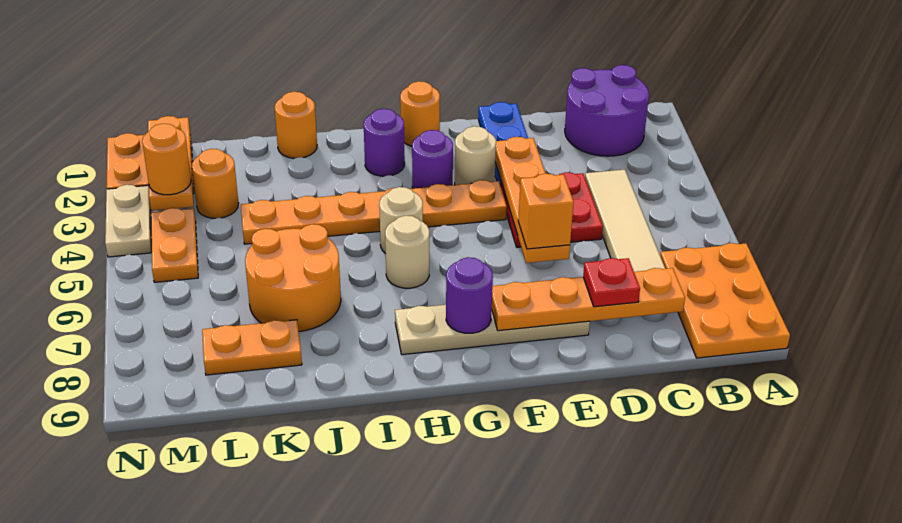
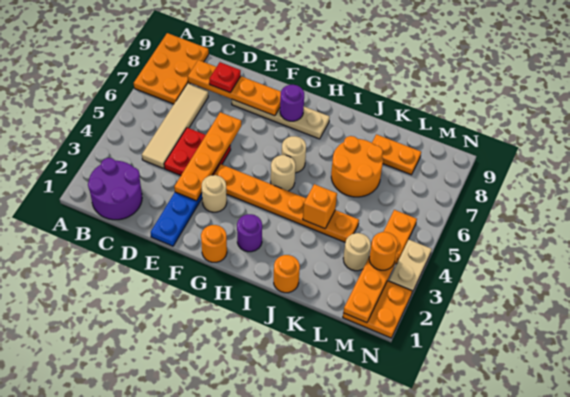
orange brick E6 level 3 -> orange brick J4 level 2
purple round brick G3 level 1 -> none
orange round brick L3 level 1 -> tan round brick L3 level 1

